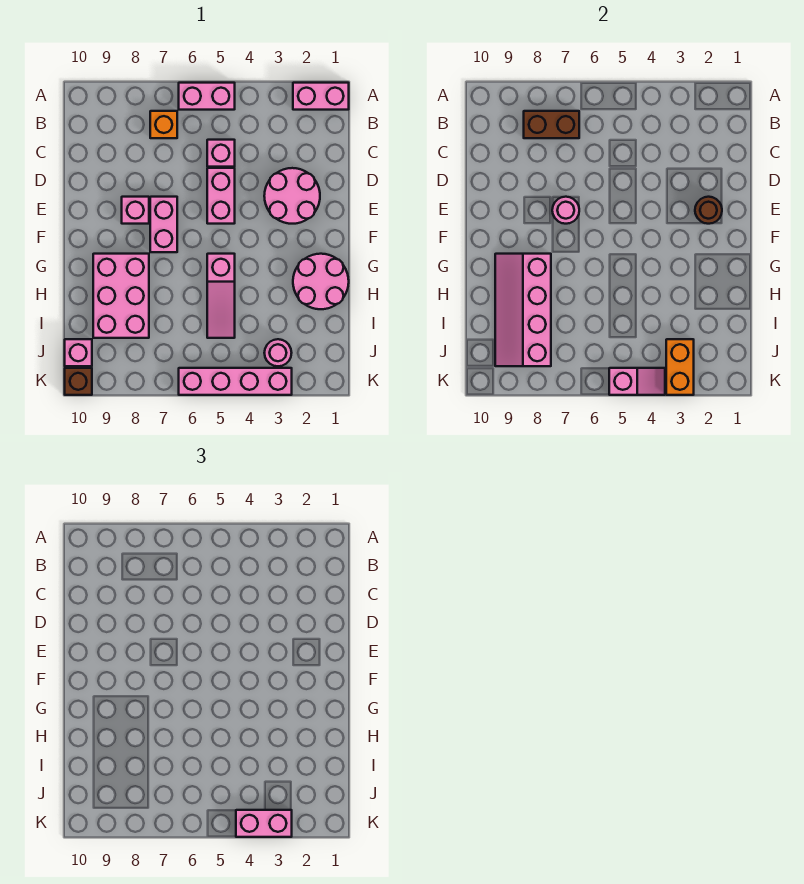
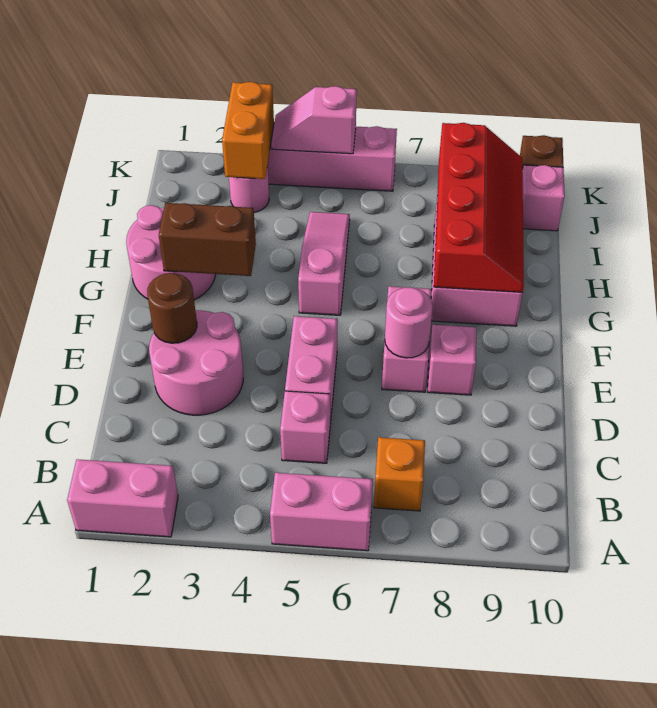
brown brick B7:B8 level 2 -> brown brick G2:G3 level 2
pink slope G8:J9 level 2 top 8 -> red slope G8:J9 level 2 top 8
pink brick K3:K4 level 3 -> none

